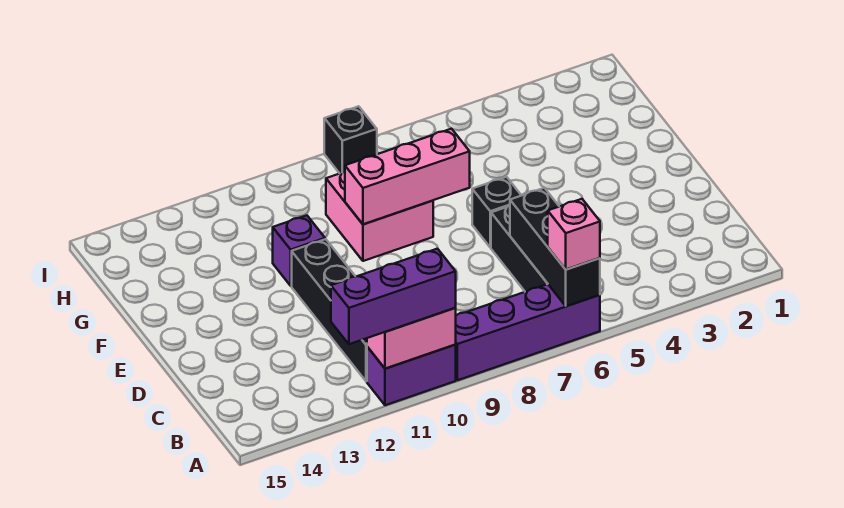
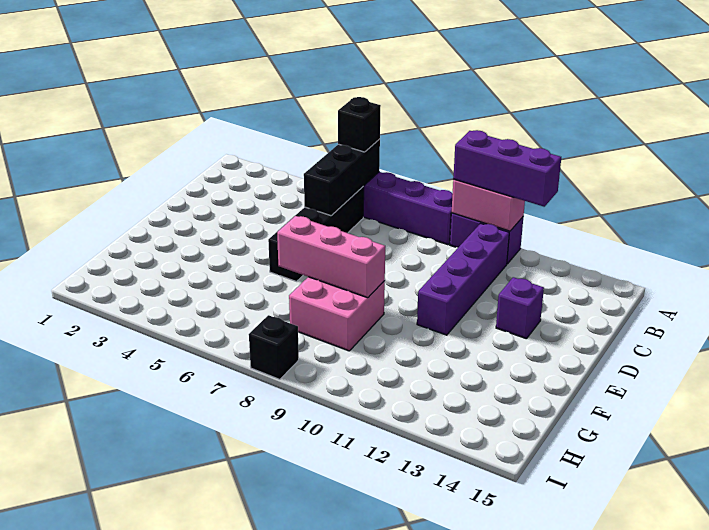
pink brick A6 level 3 -> black brick A6 level 3
black brick B11:E11 level 1 -> purple brick B11:E11 level 1
purple brick F11 level 1 -> purple brick D13 level 1

